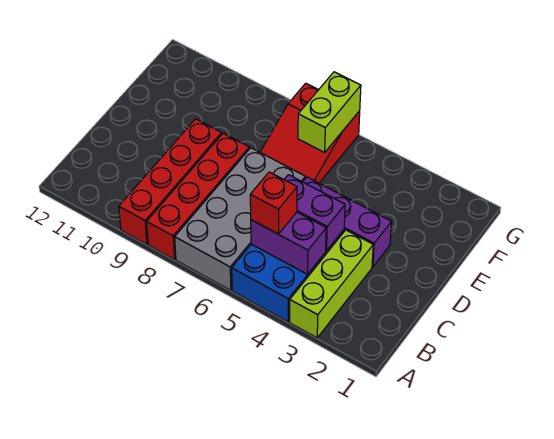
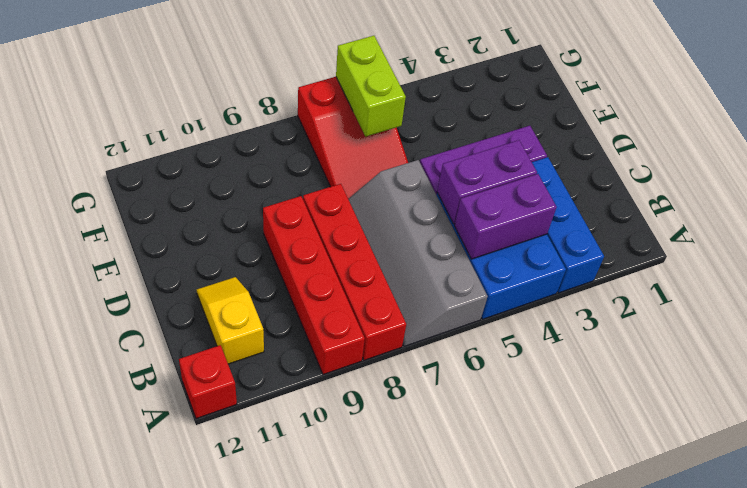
lime brick A3:C3 level 1 -> blue brick A3:C3 level 1
grey brick A6:D7 level 1 -> grey slope A6:D7 level 1 top 6
red brick B5 level 3 -> red brick A12 level 1
none -> yellow slope B11:C11 level 1 top B

